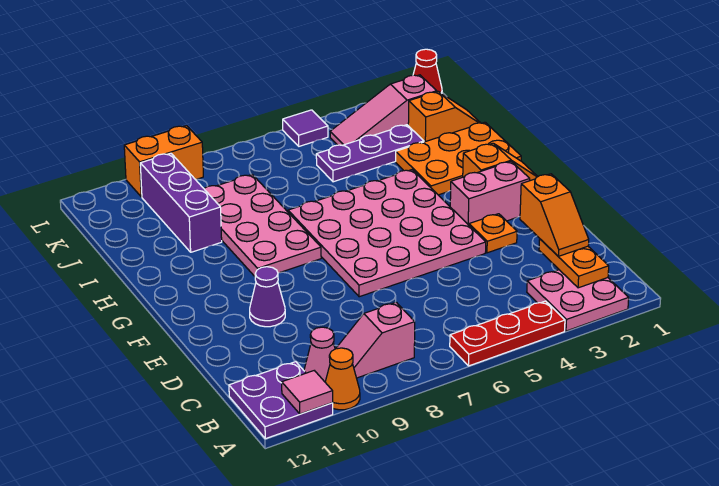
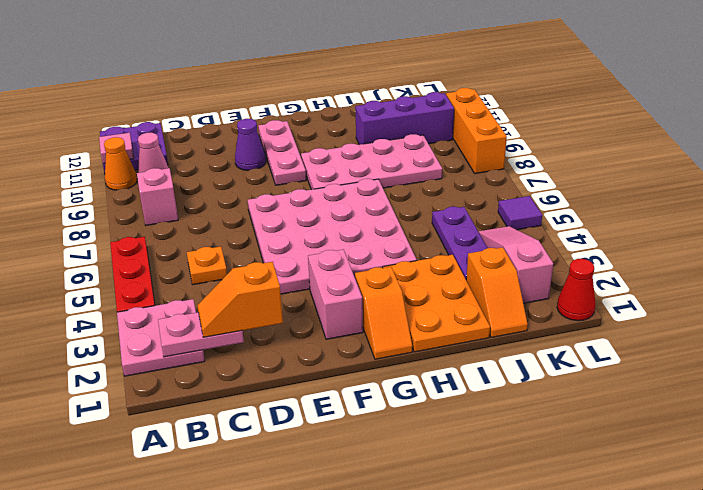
orange plate B2:C2 level 2 -> pink plate B2:C2 level 2
orange plate E3 level 1 -> orange plate C5 level 1
none -> pink plate F9:F11 level 1
orange brick L9:L10 level 1 -> orange brick L8:L10 level 1

